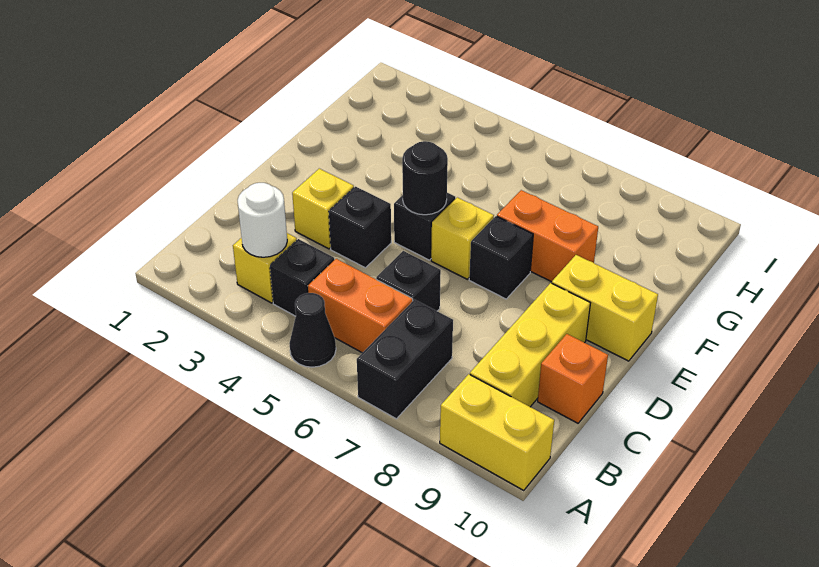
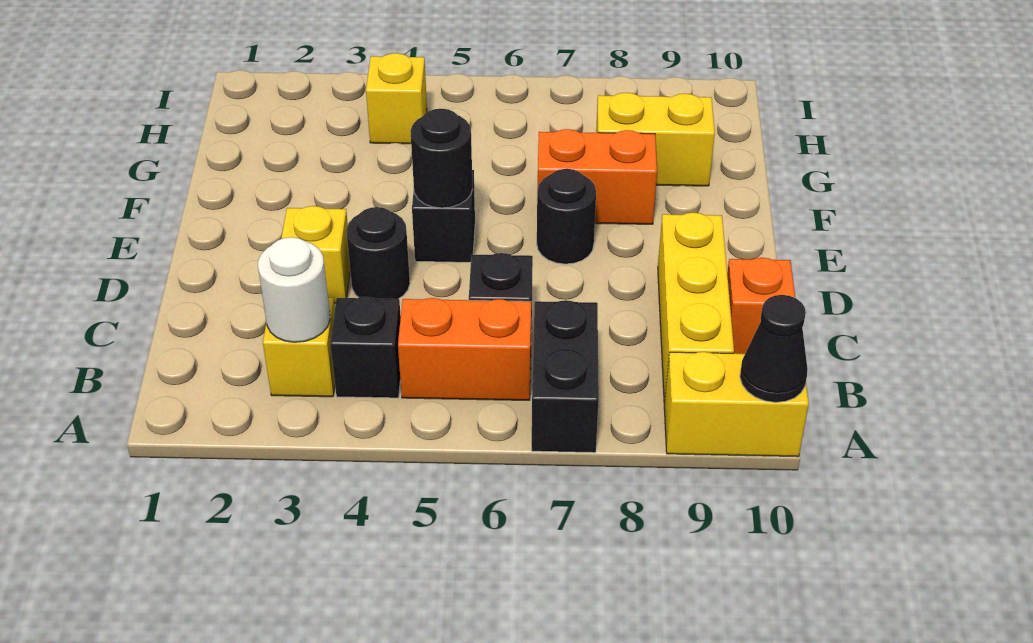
black cone A5 level 1 -> black cone A10 level 2
black brick D4 level 1 -> black round brick D4 level 1
yellow brick E6 level 1 -> yellow brick H4 level 1
black brick E7 level 1 -> black round brick E7 level 1
yellow brick E9:E10 level 1 -> yellow brick G8:G9 level 1

